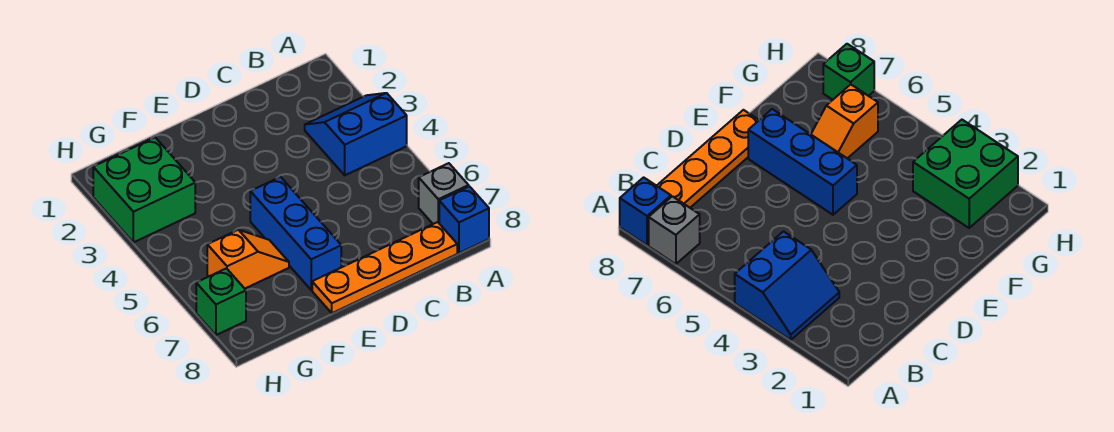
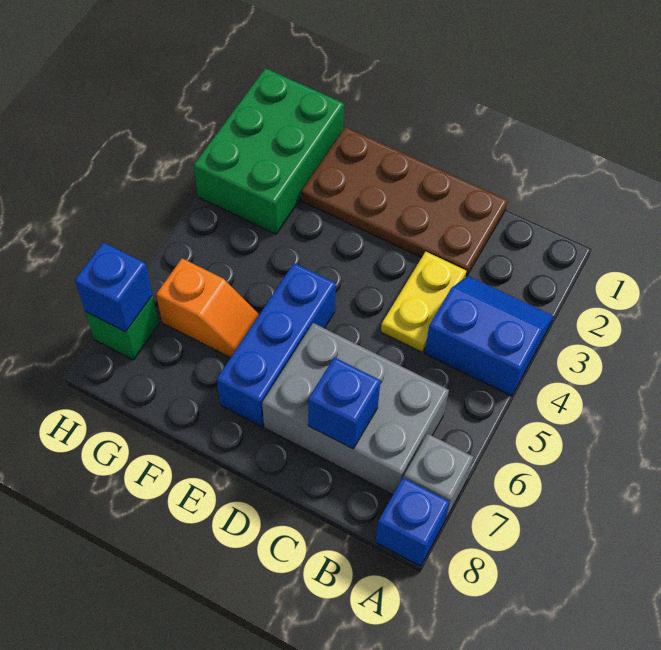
none -> grey brick B6:D7 level 1
orange plate B8:E8 level 1 -> none
none -> brown plate C1:F2 level 1
none -> yellow plate C3:C4 level 1
none -> blue brick C7 level 2
green brick G2:H3 level 1 -> green brick G1:H3 level 1
none -> blue brick H7 level 2

